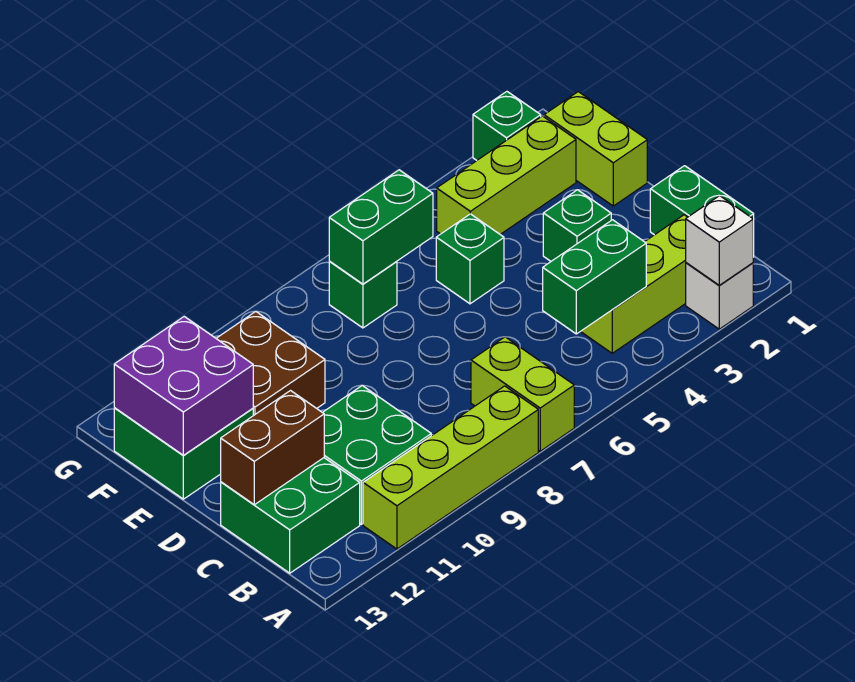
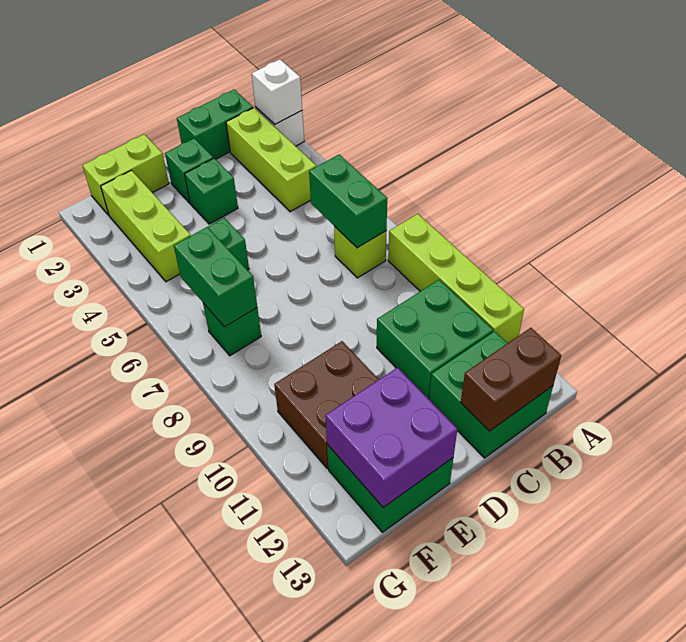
lime brick A7:B7 level 1 -> lime brick B7 level 1
green brick B4:B5 level 2 -> green brick B6:B7 level 2
brown brick C12:C13 level 2 -> brown brick B13:C13 level 2
green brick G2 level 1 -> green brick D2 level 1

